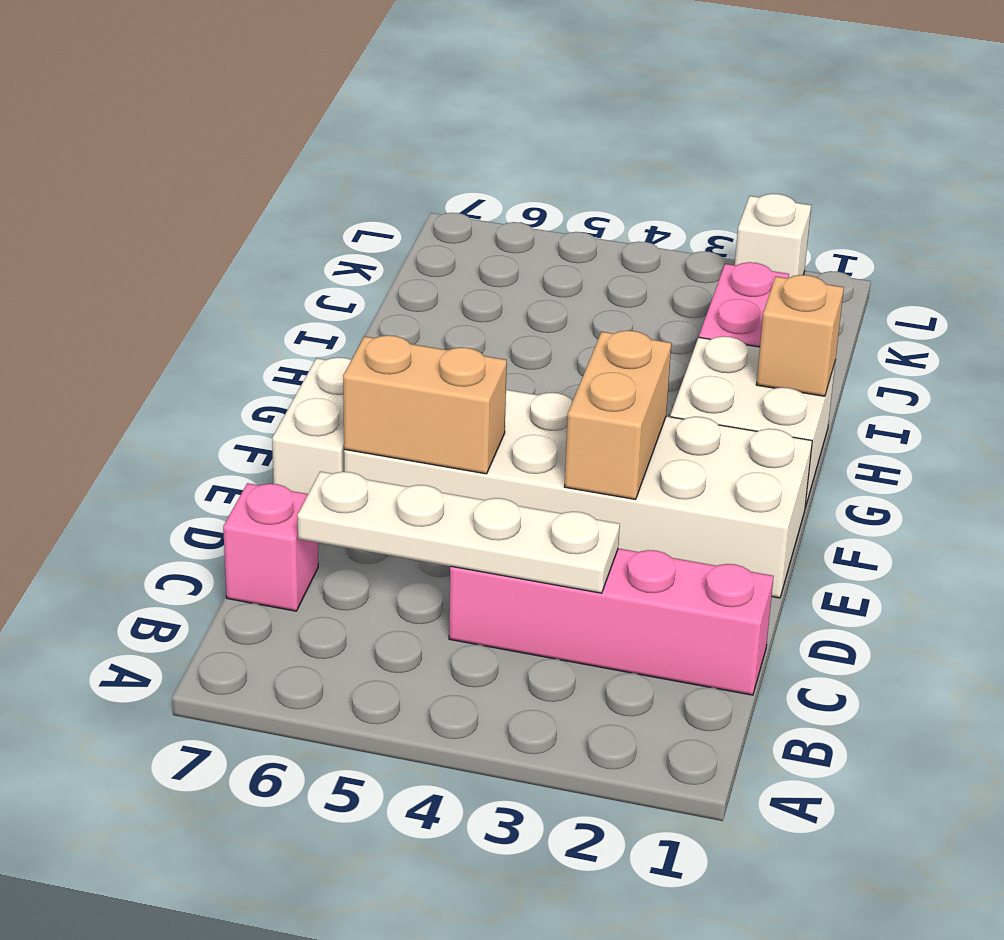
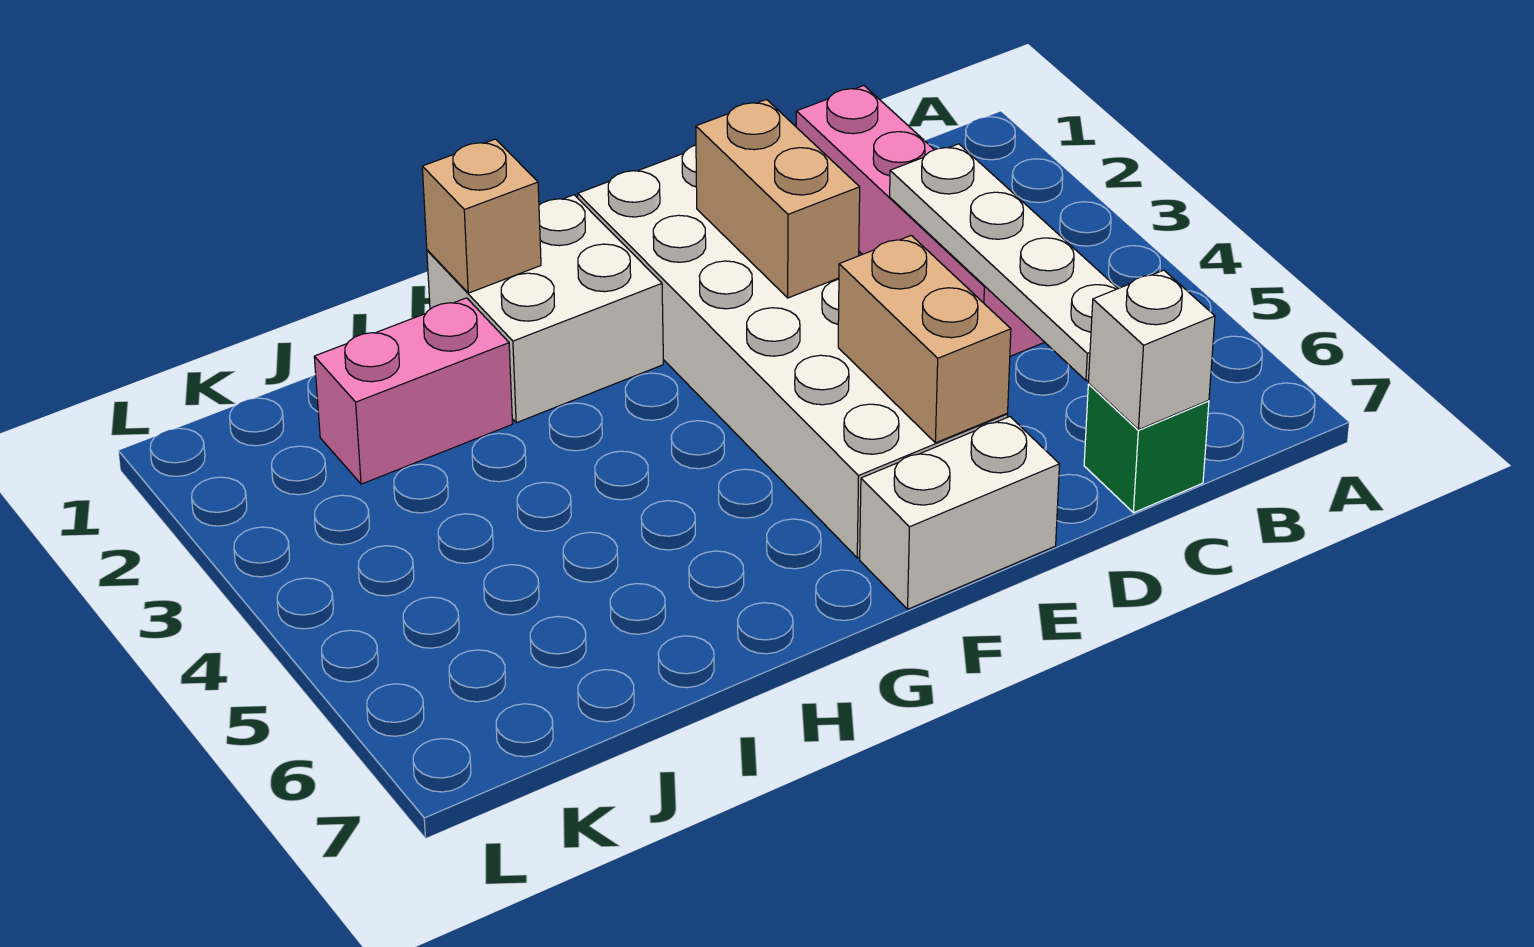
pink brick C7 level 1 -> green brick C7 level 1
tan brick E3:F3 level 2 -> tan brick E2:E3 level 2
white brick L2 level 1 -> white brick C7 level 2

